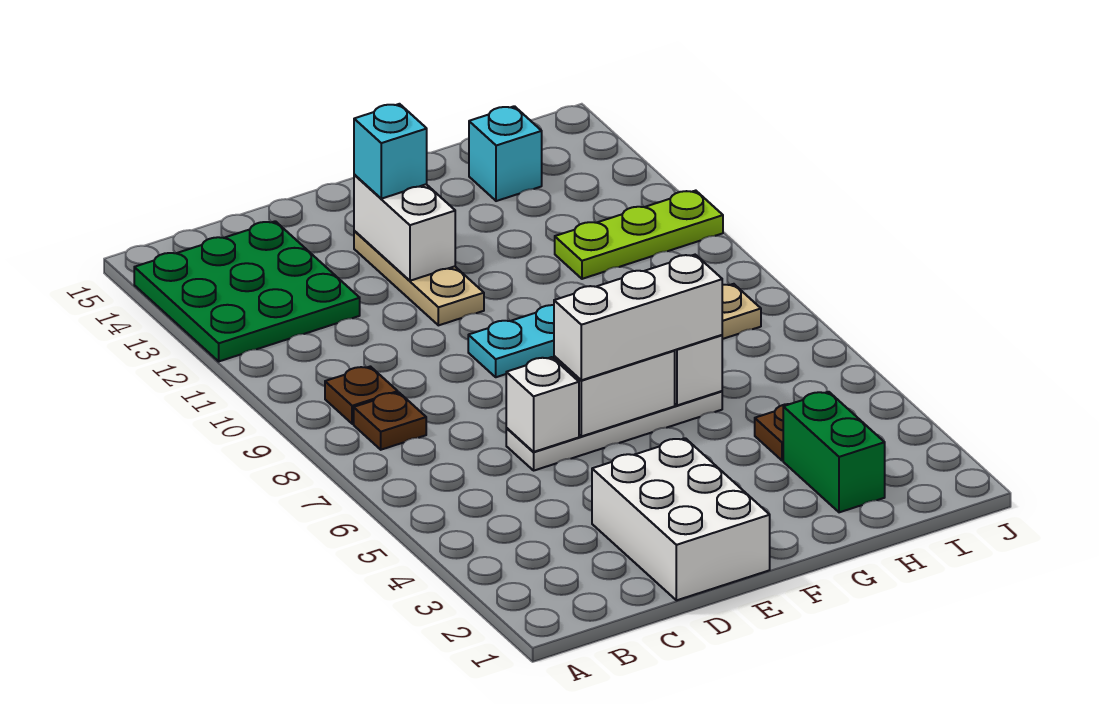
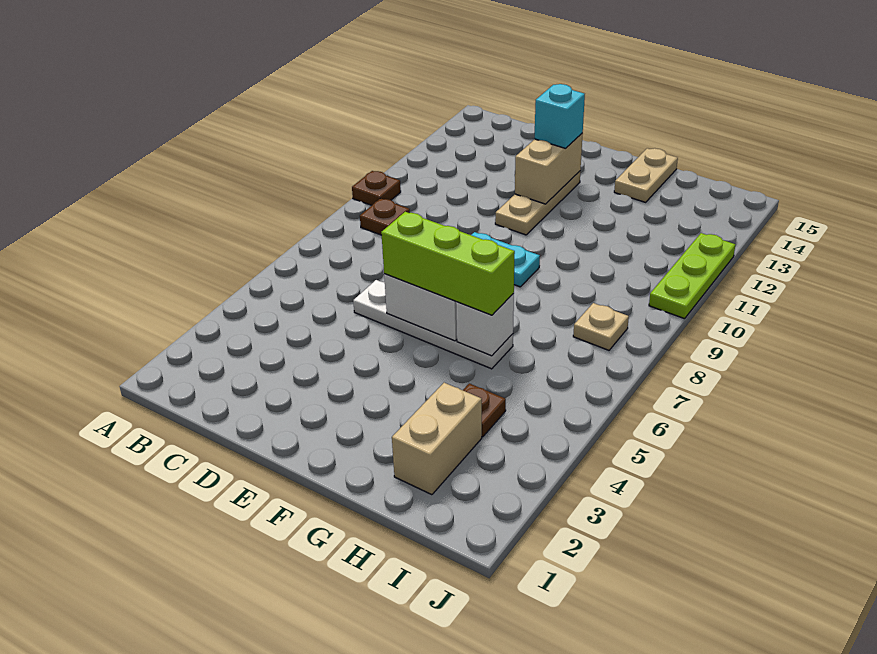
green plate A12:C14 level 1 -> none
brown plate B8 level 1 -> brown plate A10 level 1
white brick D1:E3 level 1 -> none
white brick D6 level 2 -> none
white brick E6:G6 level 3 -> lime brick E6:G6 level 3
white brick E12:E13 level 2 -> tan brick E12:E13 level 2
none -> tan plate G14:G15 level 1
green brick H2:H3 level 1 -> tan brick H2:H3 level 1
lime plate H11:J11 level 1 -> lime plate J10:J12 level 1
cyan brick H14 level 1 -> none

